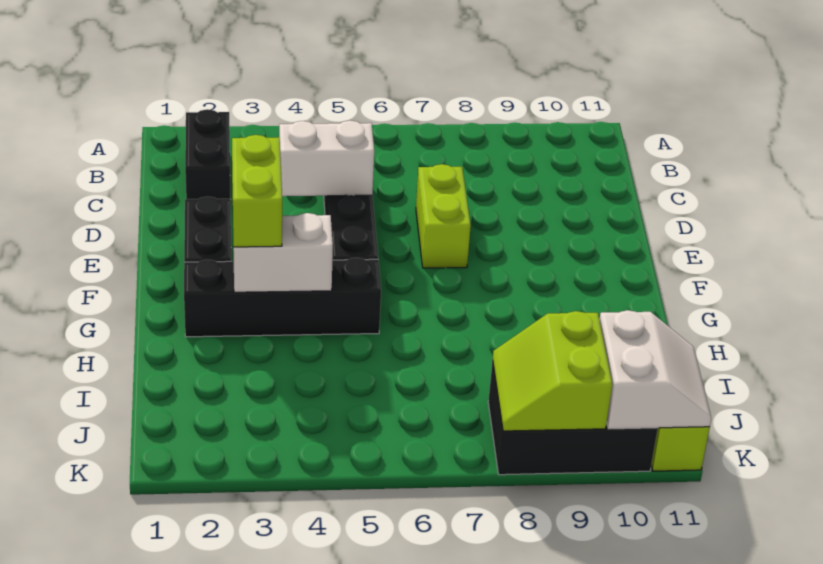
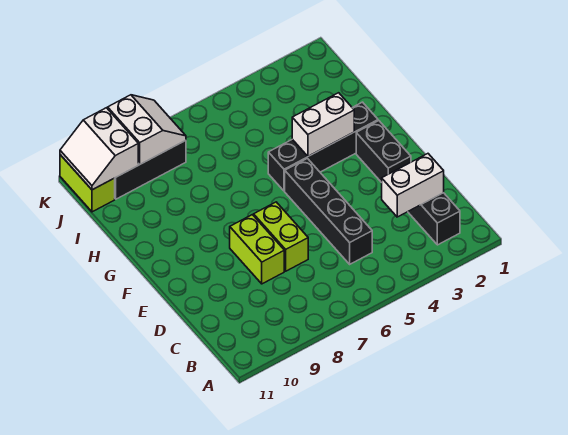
white brick D4:D5 level 2 -> white brick C2:C3 level 2
lime brick F3:G3 level 3 -> lime brick D8:E8 level 1
lime slope J8:K9 level 2 top 9 -> white slope J8:K9 level 2 top 9

